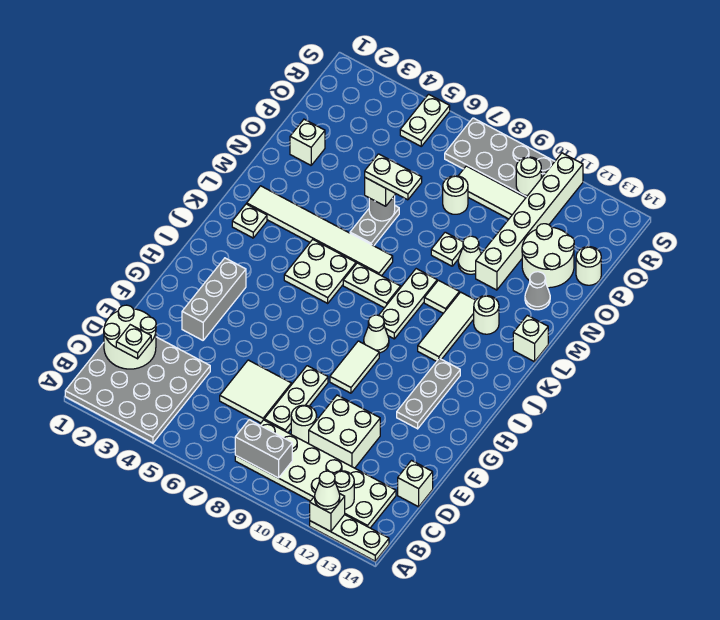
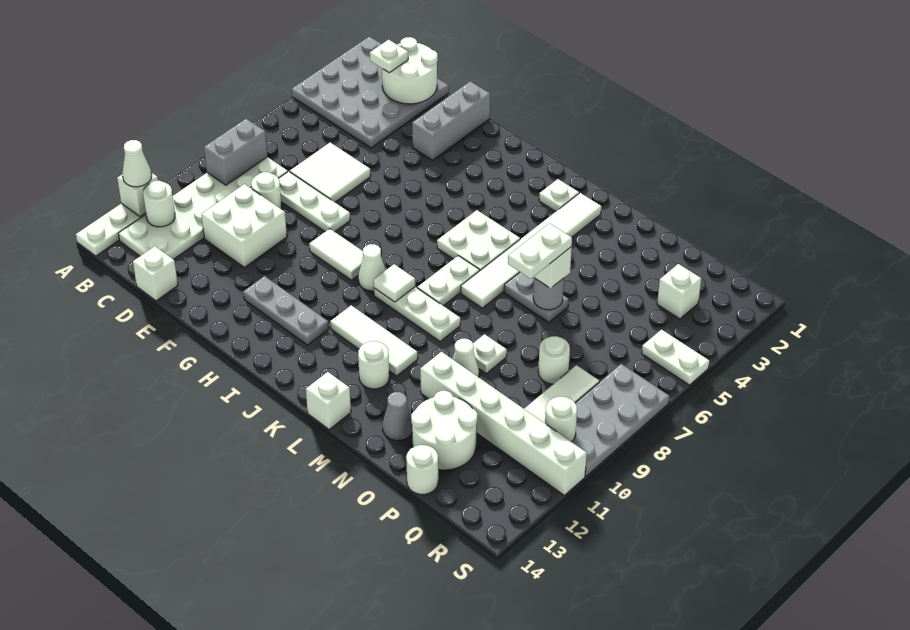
grey brick F3:H3 level 1 -> grey brick F1:F3 level 1
white tile L10 level 1 -> white tile J9 level 2
white brick O2 level 1 -> white brick Q3 level 1

